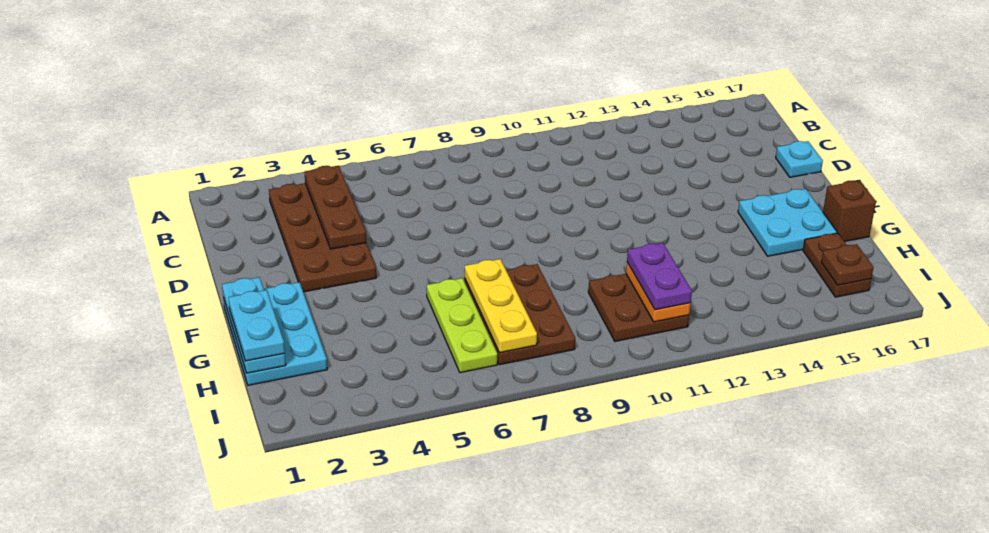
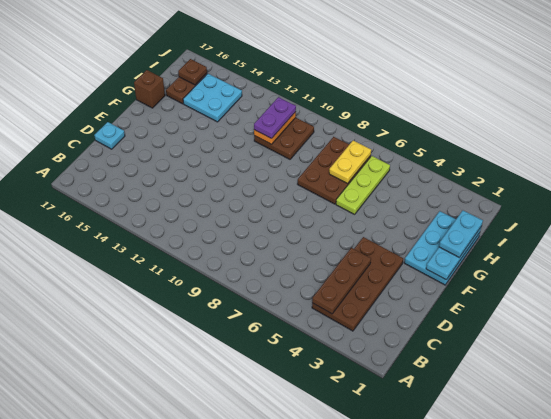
cyan plate F15:G16 level 1 -> cyan plate H14:I15 level 1
yellow plate G7:I7 level 2 -> yellow plate H7:I7 level 2

